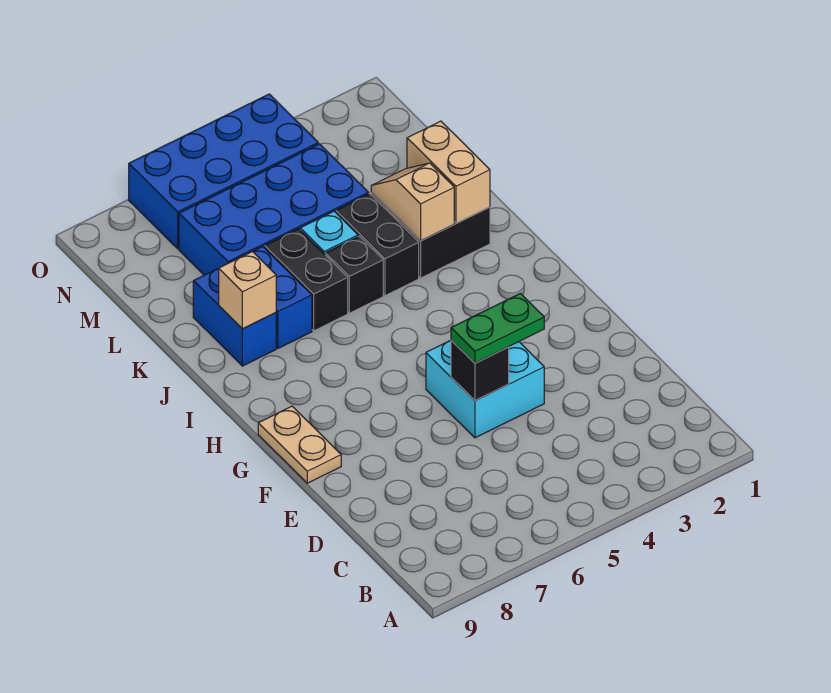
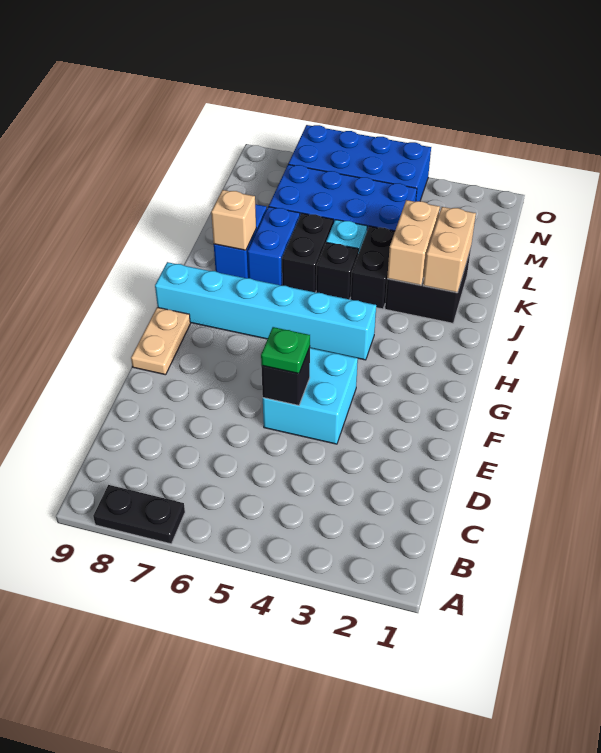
none -> black plate A7:A8 level 1
green plate E4:E5 level 3 -> green plate E5 level 3
none -> cyan brick H4:H9 level 1
tan slope J3:K3 level 2 top J -> tan brick J3:K3 level 2

